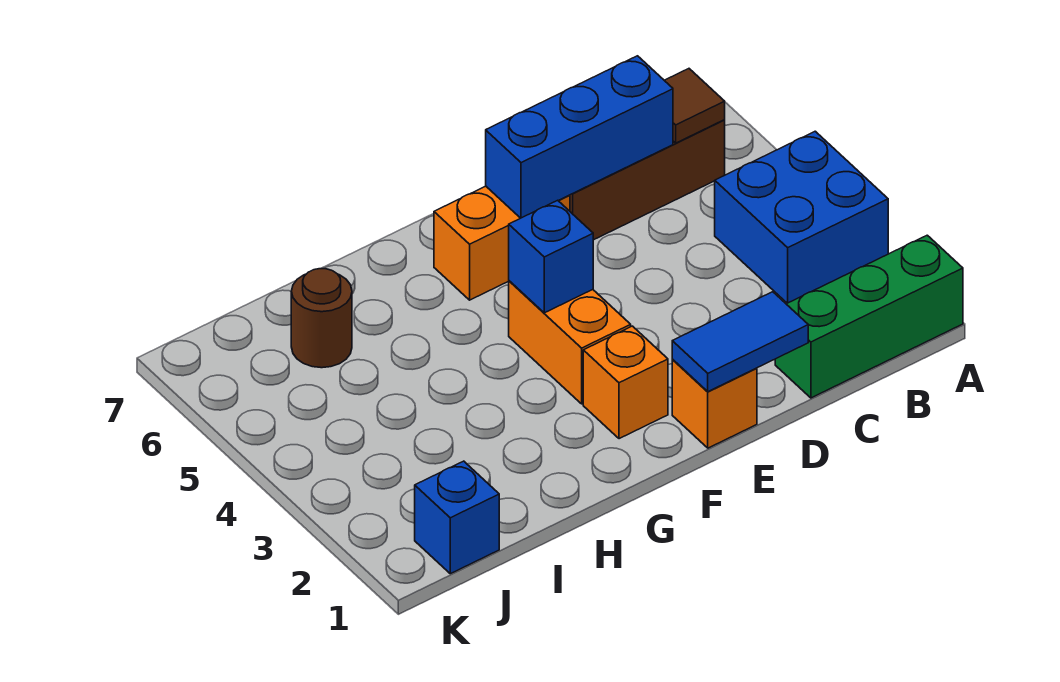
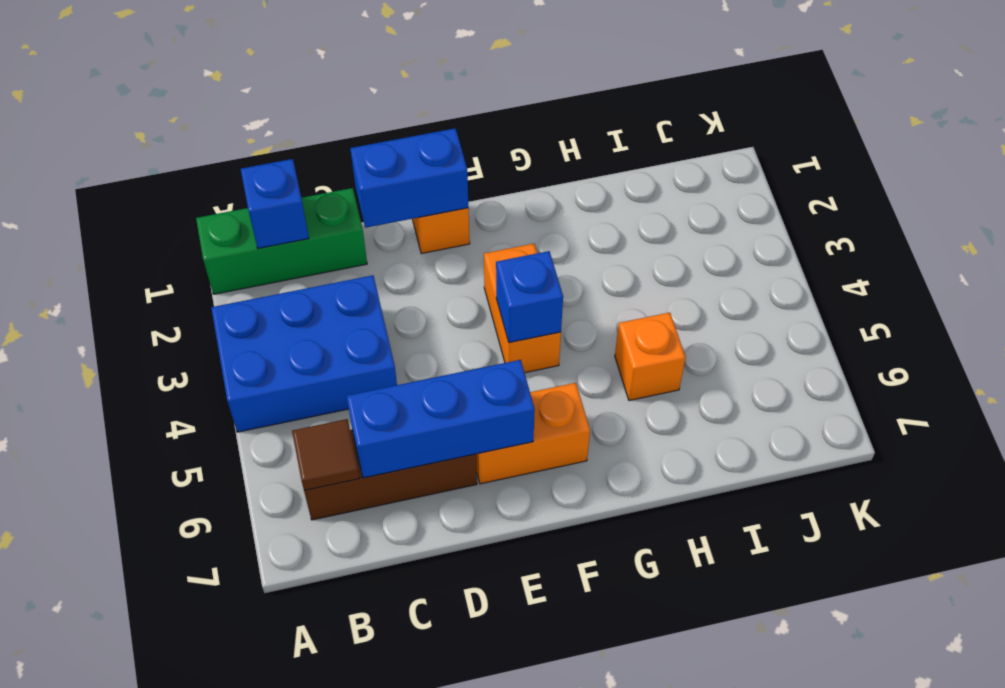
blue brick A3:B4 level 1 -> blue brick A3:C4 level 1
blue tile D1:E1 level 2 -> blue brick D1:E1 level 2
orange brick F2 level 1 -> orange brick H5 level 1
brown round brick I6 level 1 -> none
blue brick J1 level 1 -> blue brick B1 level 2

